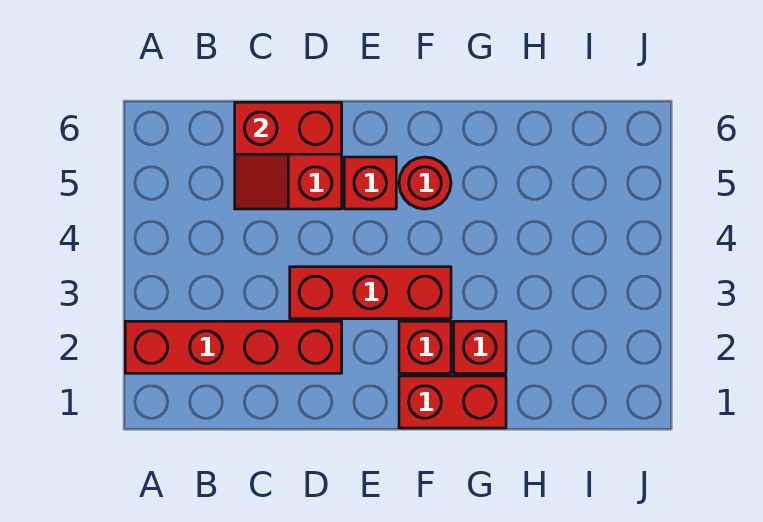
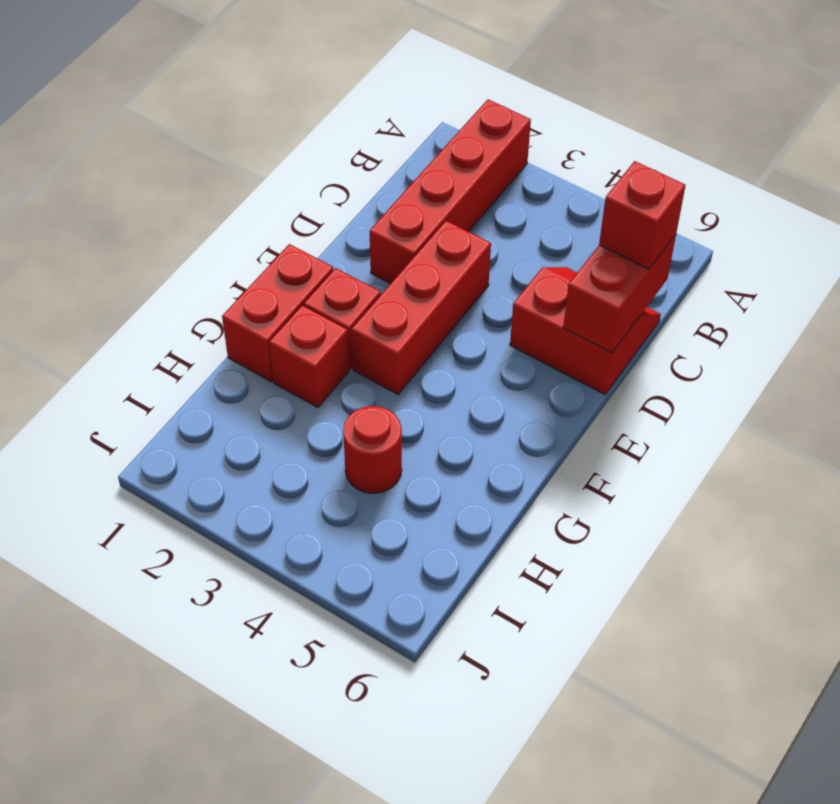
red brick E5 level 1 -> red brick C6 level 3
red round brick F5 level 1 -> red round brick H4 level 1

